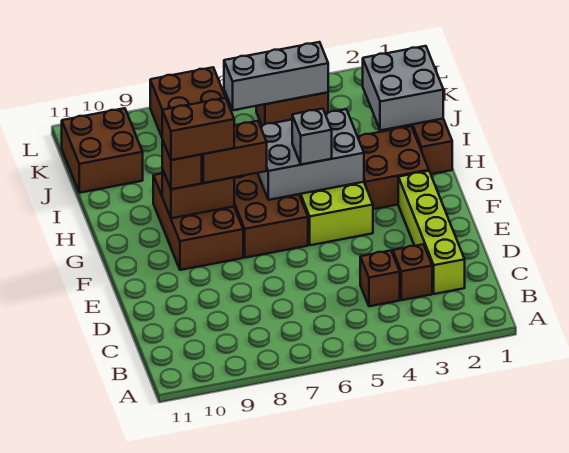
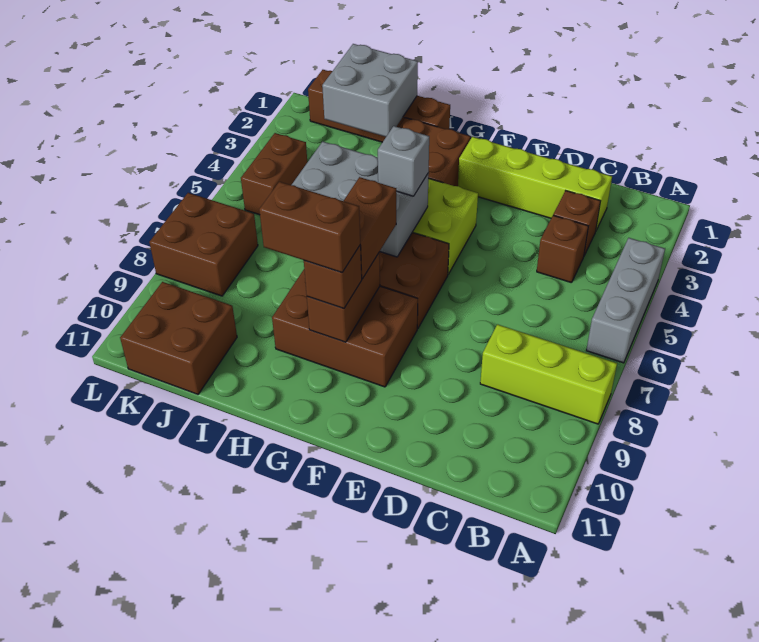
none -> lime brick A8:C8 level 1
grey brick G4:H6 level 2 -> grey brick G5:I6 level 2
brown brick G8:G9 level 4 -> brown brick G9:H9 level 4
grey brick K4:K6 level 2 -> grey brick A4:A6 level 1

